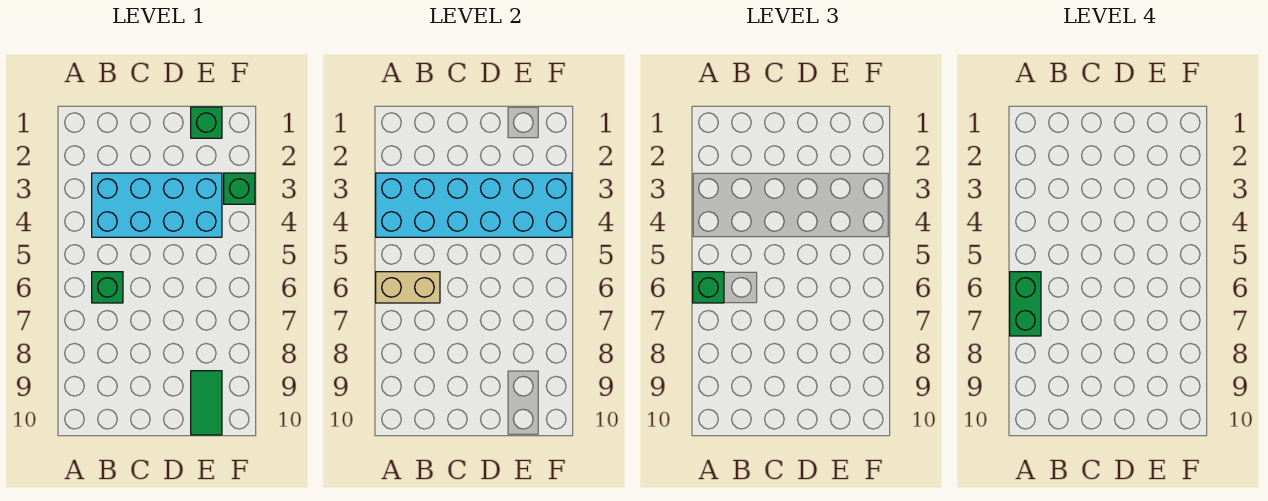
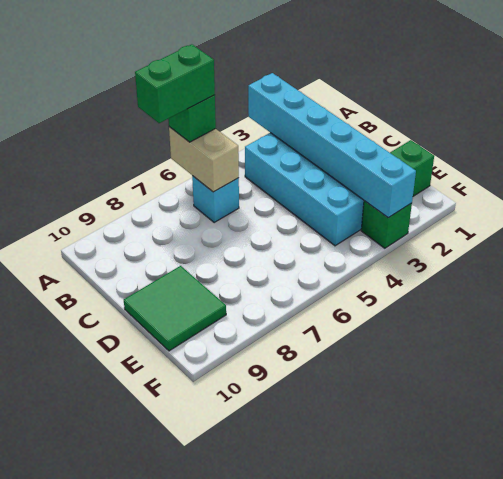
cyan brick A3:F4 level 2 -> cyan brick A3:F3 level 2
green brick B6 level 1 -> cyan brick B6 level 1
green tile E9:E10 level 1 -> green tile D9:E10 level 1

